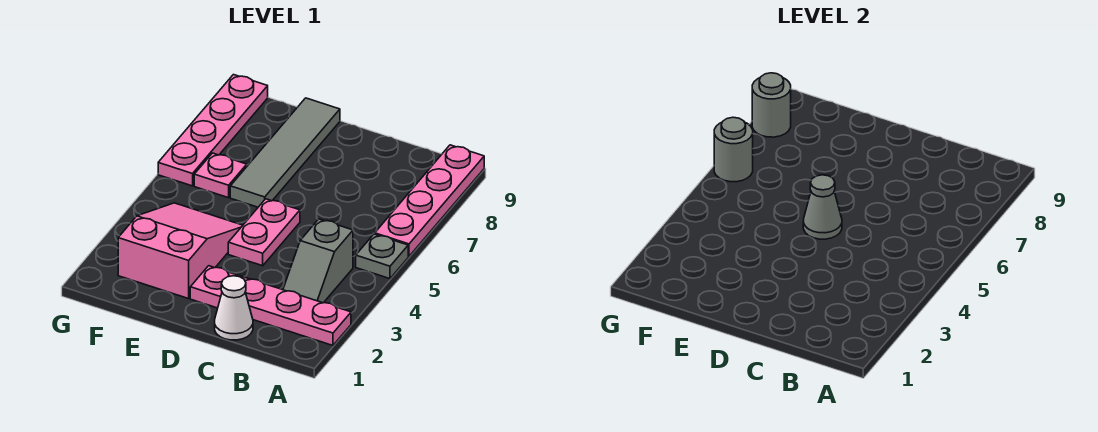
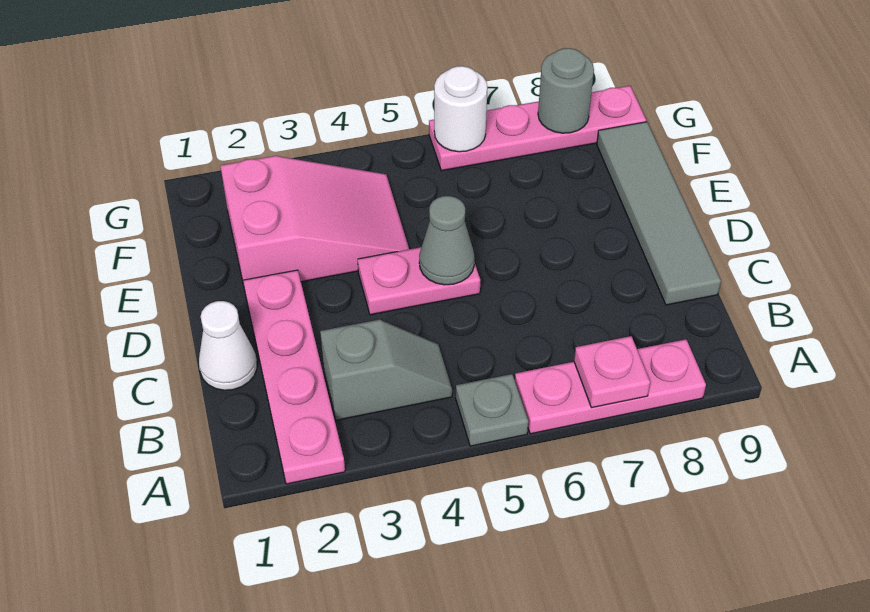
pink plate A6:A9 level 1 -> pink plate A6:A8 level 1
grey slope B3:B4 level 1 top 4 -> grey slope B3:B4 level 1 top 3
grey tile E6:E9 level 1 -> grey tile C9:F9 level 1
pink plate F6 level 1 -> pink plate A7 level 2
grey round brick G6 level 2 -> white round brick G6 level 2

